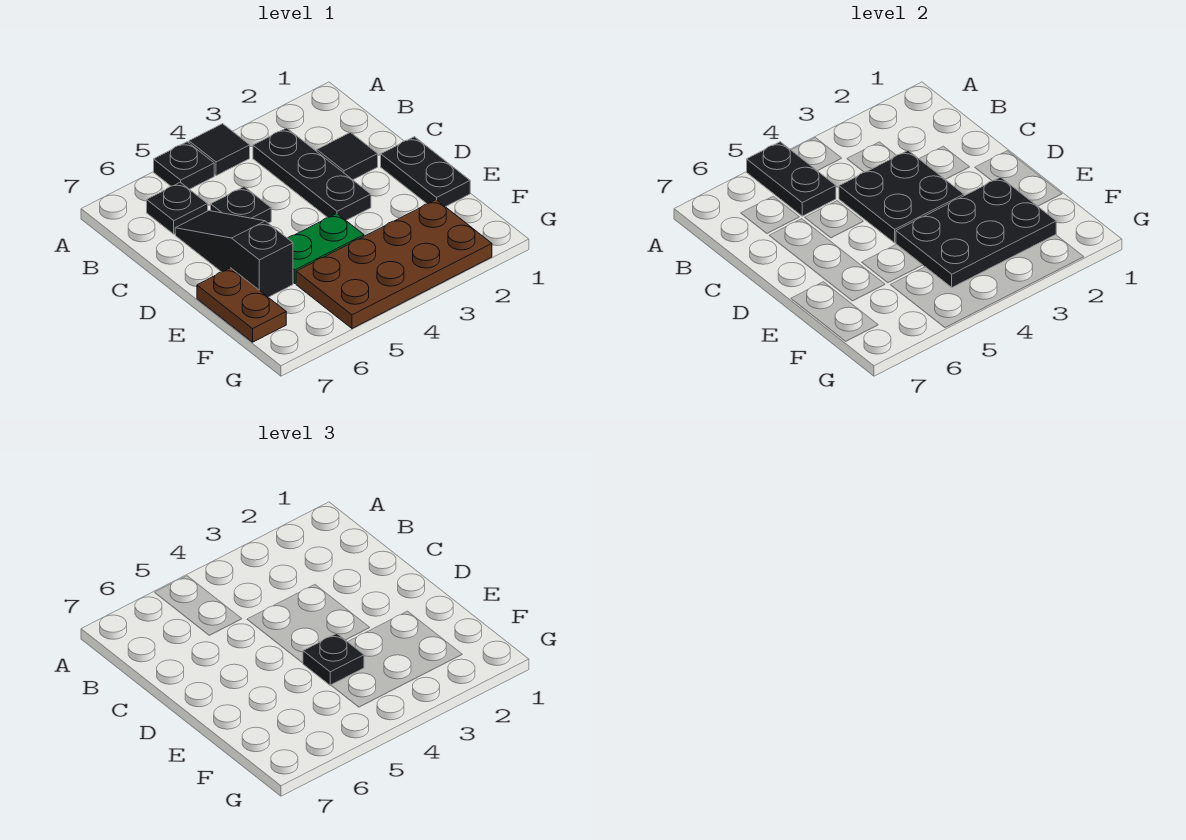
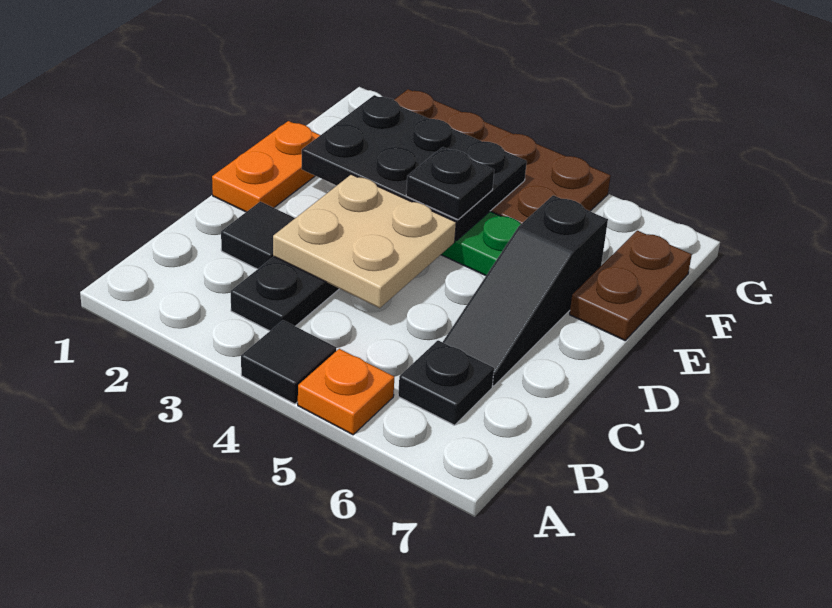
black plate A5 level 1 -> orange plate A5 level 1
black plate A5:B5 level 2 -> none
black plate C3:D4 level 2 -> tan plate C3:D4 level 2
black plate C5 level 1 -> none
black plate D1:E1 level 1 -> orange plate D1:E1 level 1

